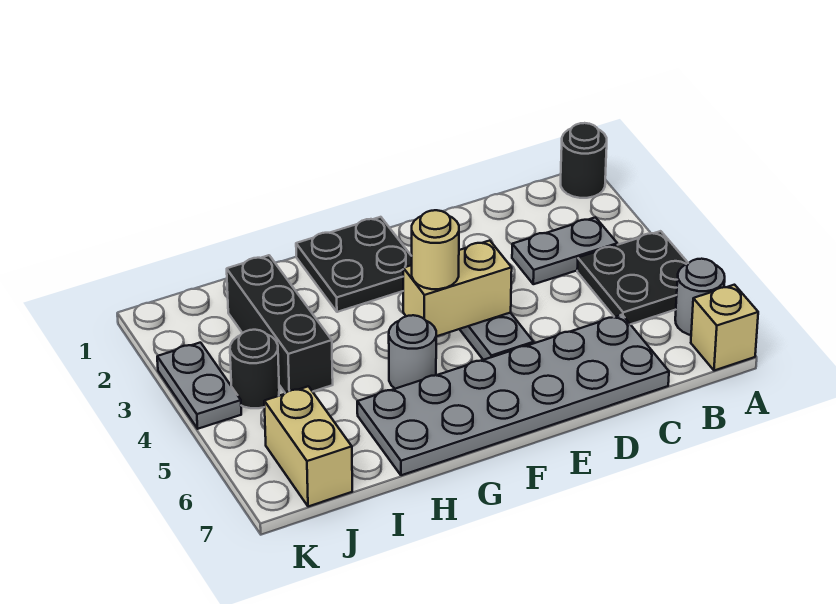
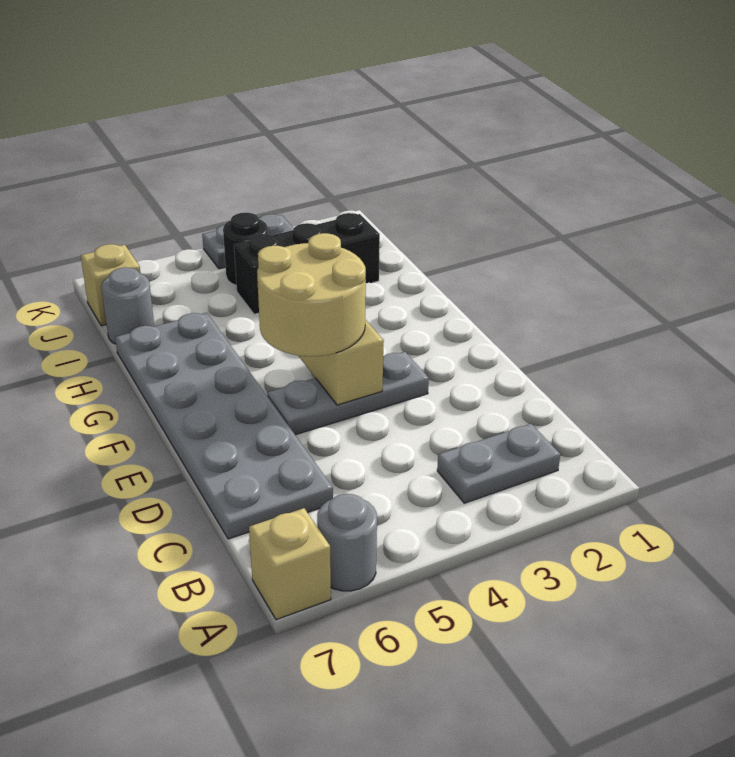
black round brick A1 level 1 -> none
black plate A4:B5 level 1 -> none
grey plate B3:C3 level 1 -> grey plate B2:B3 level 1
black plate F1:G2 level 1 -> none
tan round brick F4 level 3 -> tan round brick E4:F5 level 3
grey round brick G5 level 1 -> grey round brick I7 level 1
tan brick J6:J7 level 1 -> tan brick J7 level 1

